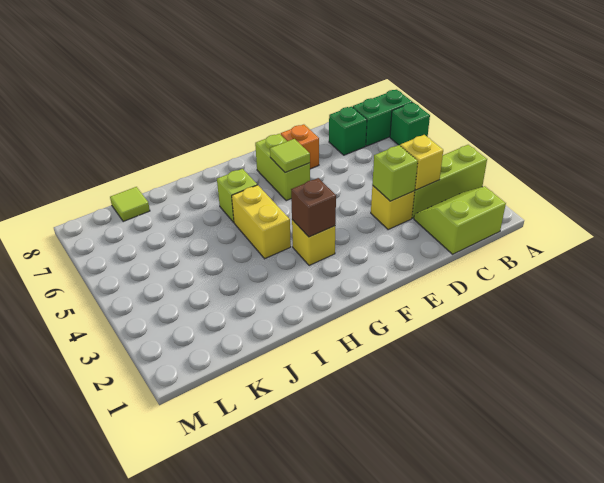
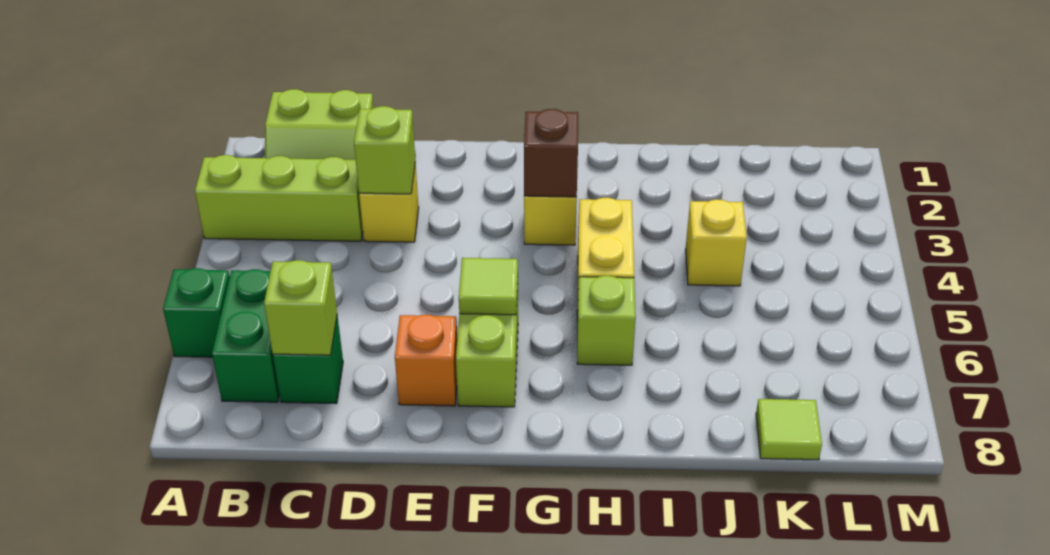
green brick A7:B7 level 1 -> green brick B6:B7 level 1
yellow brick C3 level 2 -> yellow brick J4 level 1
none -> lime brick C7 level 2

